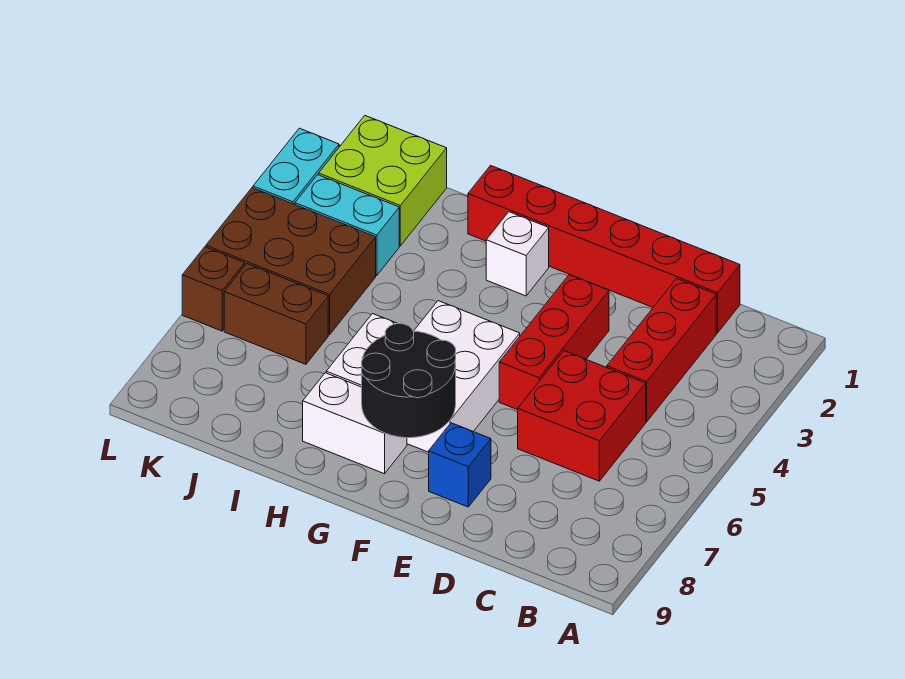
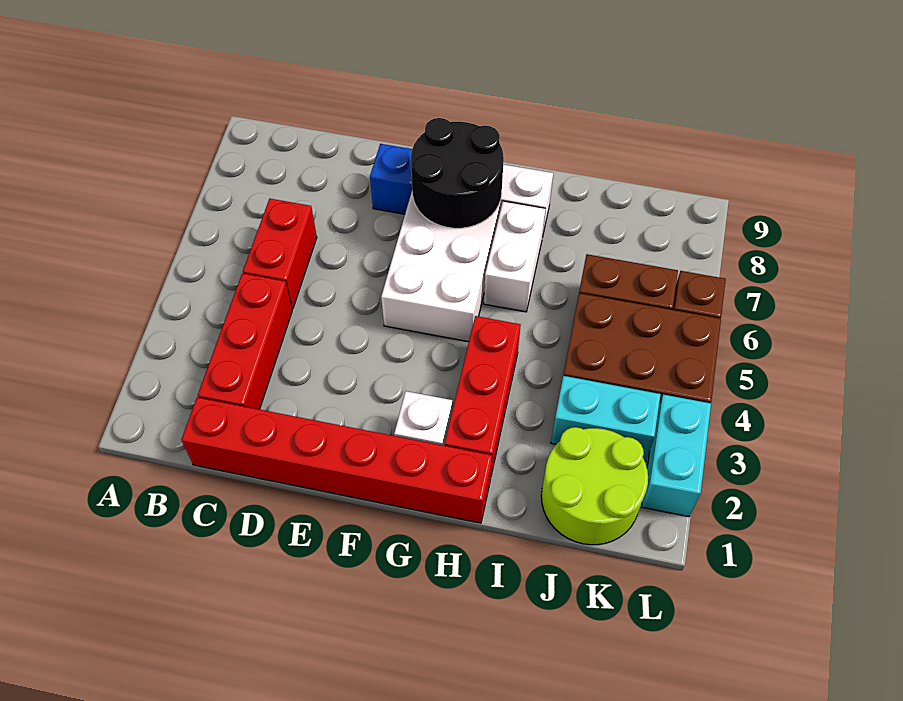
red brick C5:D6 level 1 -> red brick C5:C6 level 1
red brick E3:E5 level 1 -> red brick H2:H4 level 1
lime brick J1:K2 level 1 -> lime round brick J1:K2 level 1

